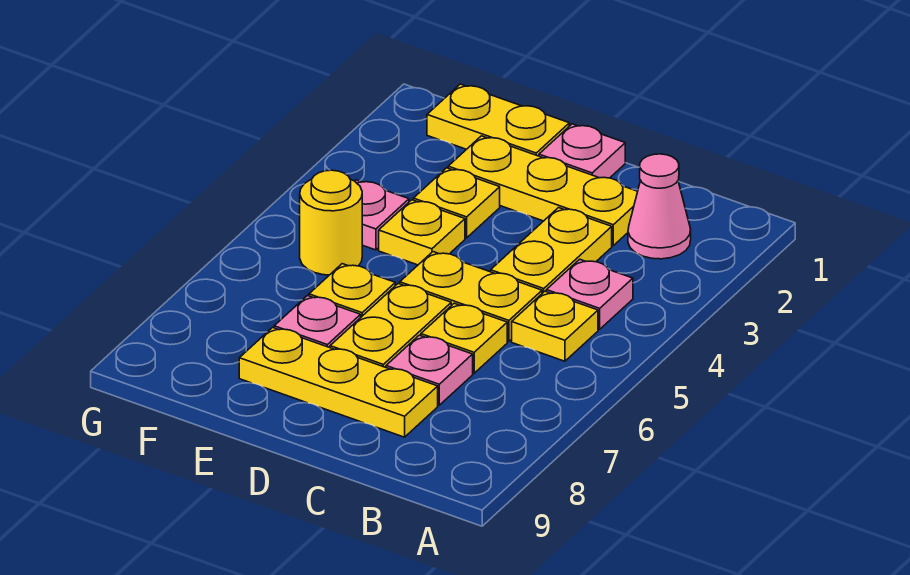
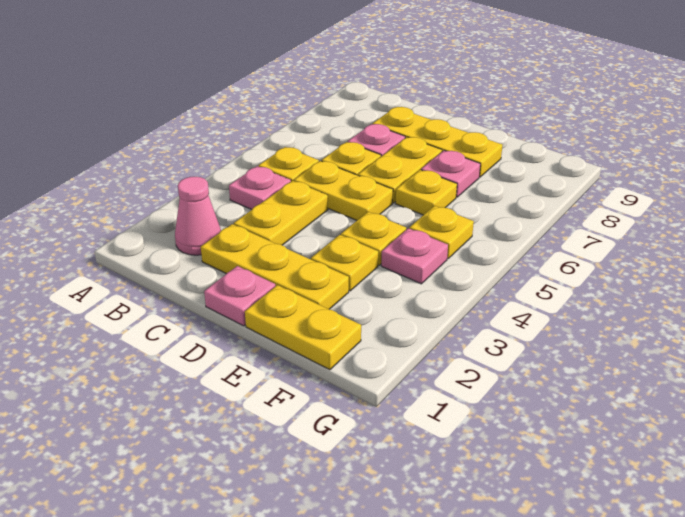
yellow round brick F5 level 1 -> yellow plate F5 level 1

